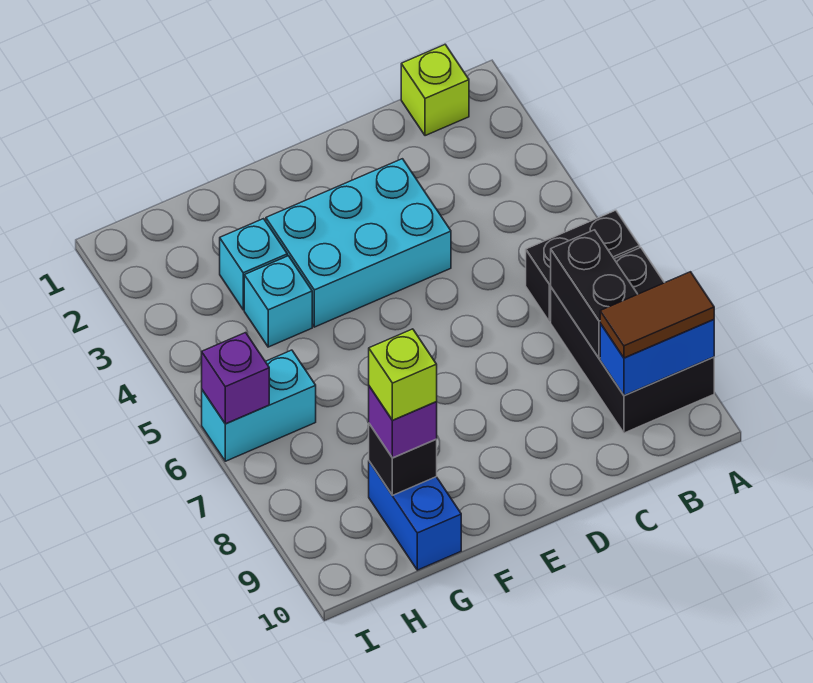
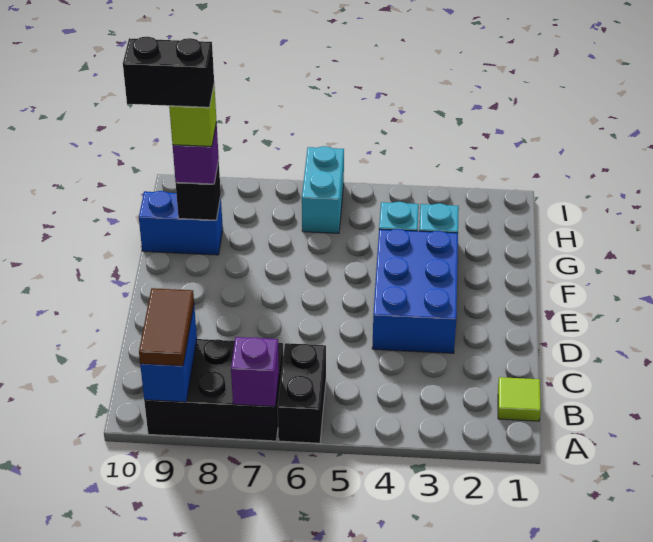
lime brick B1 level 1 -> lime tile B1 level 1
black brick B7:B8 level 2 -> black brick G9:G10 level 5
cyan brick D3:F4 level 1 -> blue brick D3:F4 level 1
purple brick I6 level 2 -> purple brick A7 level 2

